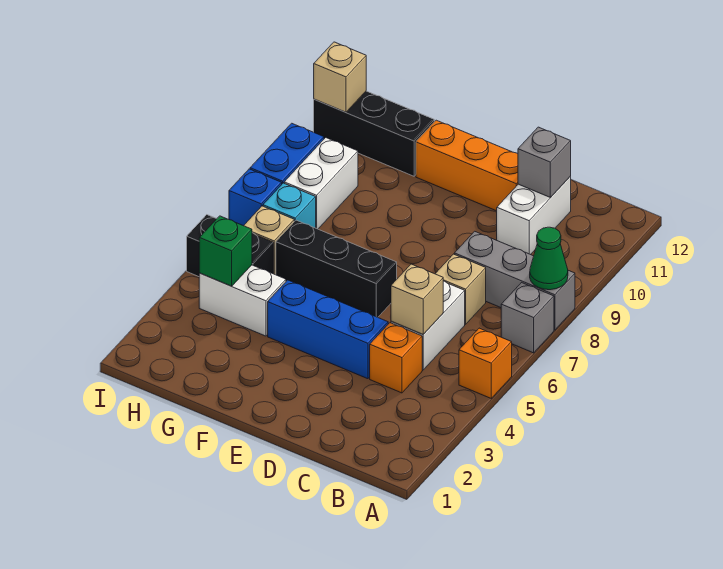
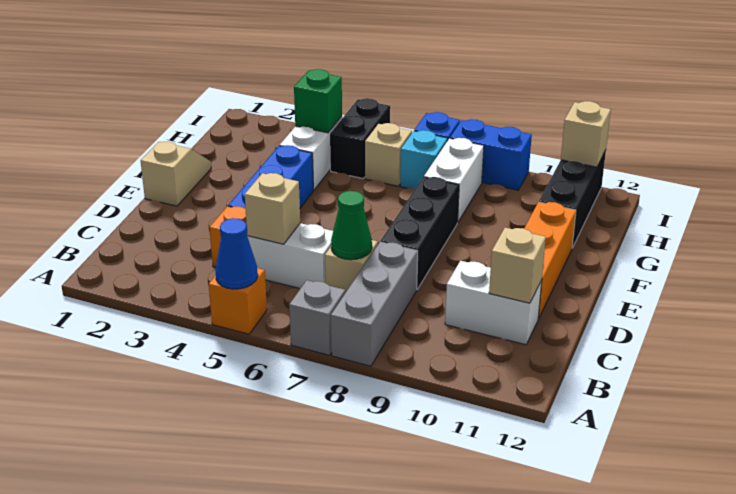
none -> blue cone A5 level 2
green cone A8 level 2 -> green cone C7 level 2
grey brick C11 level 2 -> tan brick C11 level 2
none -> tan slope E1:F1 level 1 top E
black brick E6:G6 level 1 -> black brick D8:F8 level 1
white brick H8:H9 level 1 -> white brick G8:H8 level 1

